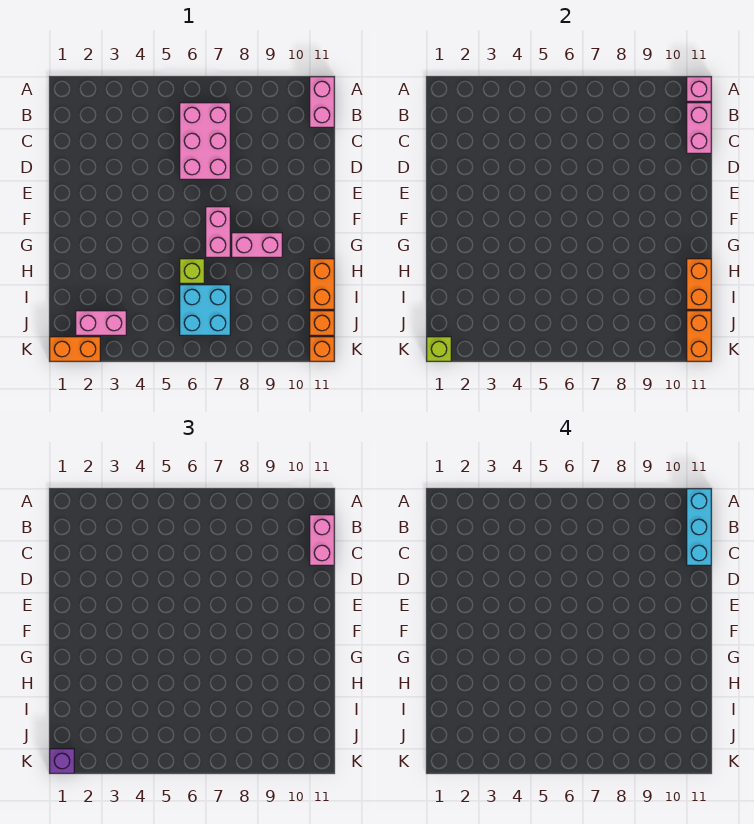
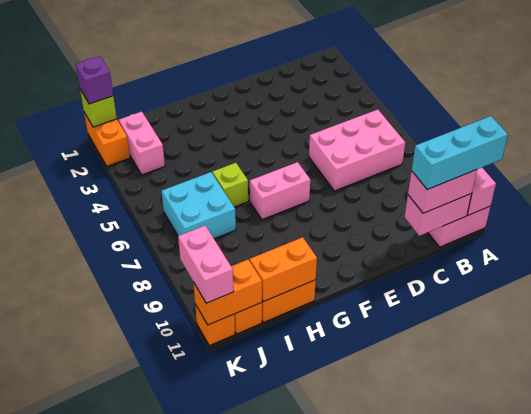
pink brick G8:G9 level 1 -> pink brick K10:K11 level 3

